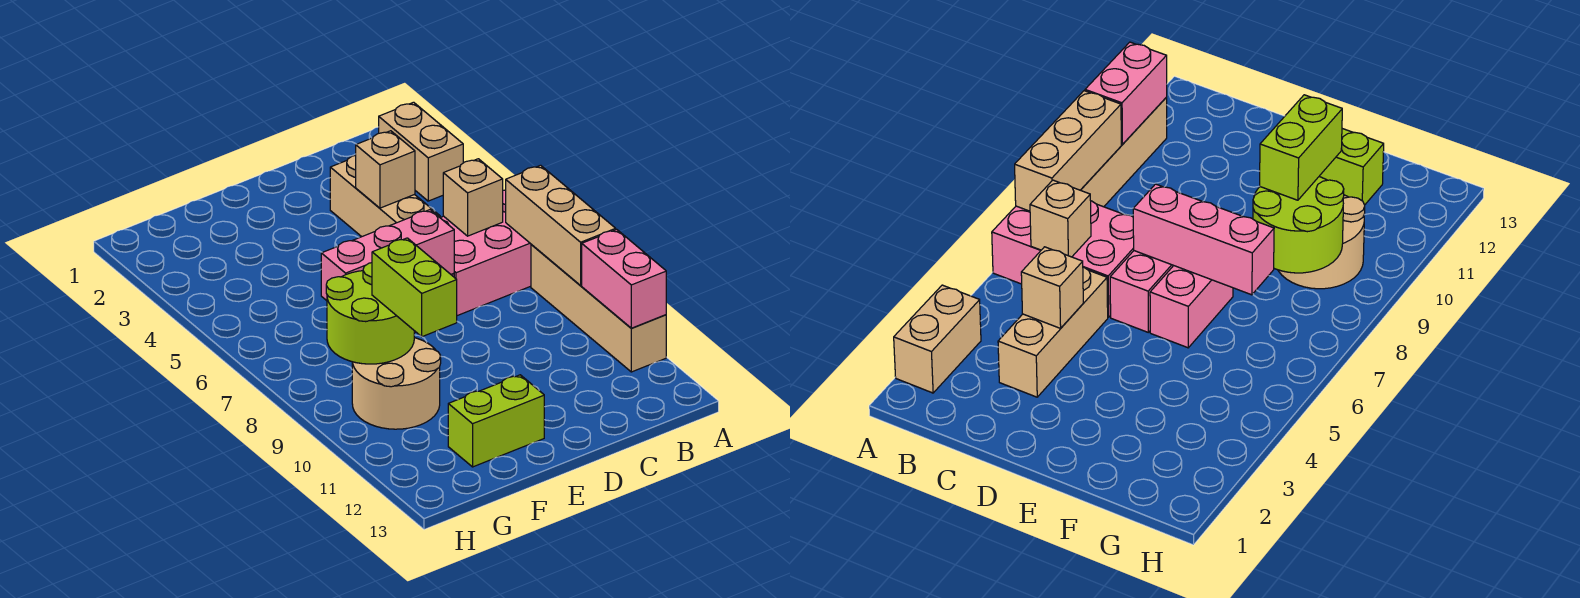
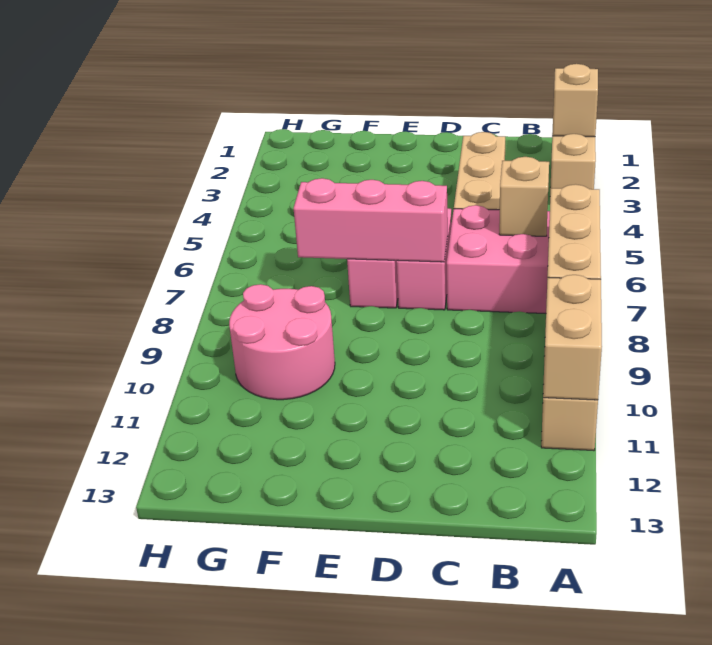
pink brick A10:A11 level 2 -> tan brick A10:A11 level 2
tan brick C4 level 2 -> tan brick A2 level 2
lime brick E12:F12 level 1 -> none
lime round brick F8:G9 level 2 -> none
tan round brick F9:G10 level 1 -> pink round brick F9:G10 level 1
lime brick F9:F10 level 3 -> none

